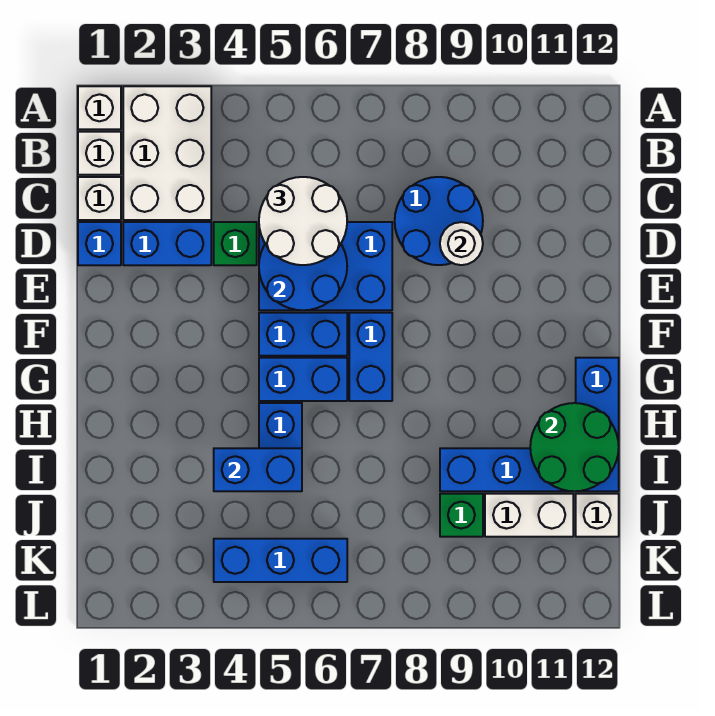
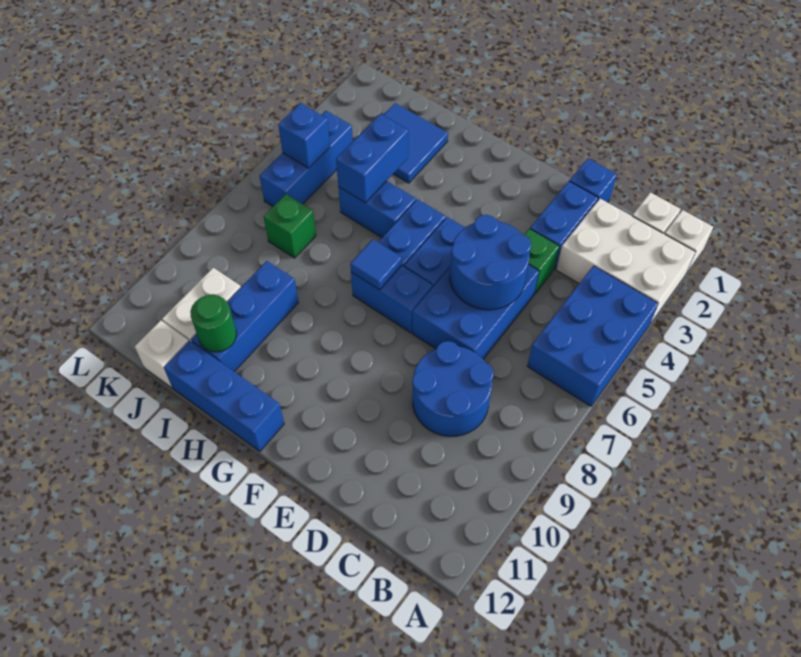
none -> blue brick A4:B6 level 1
white brick C1 level 1 -> none
white round brick C5:D6 level 3 -> none
white round brick D9 level 2 -> none
none -> blue tile G7 level 2
green round brick H11:I12 level 2 -> green round brick I11 level 2
none -> blue tile I2:J3 level 1
green brick J9 level 1 -> green brick J7 level 1
none -> blue brick K5 level 2

